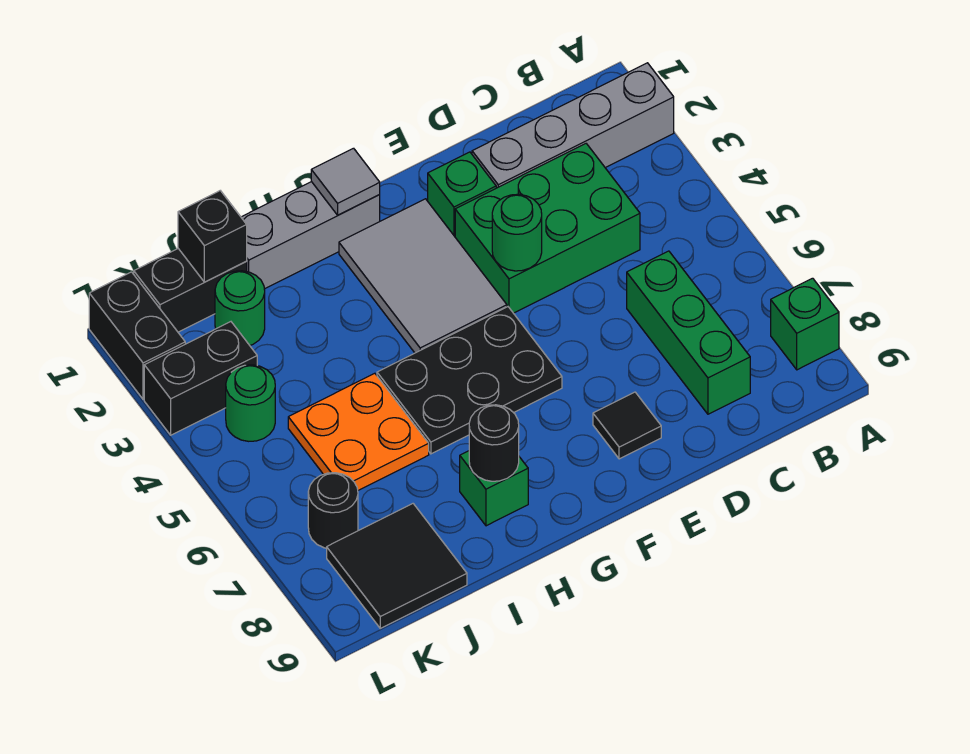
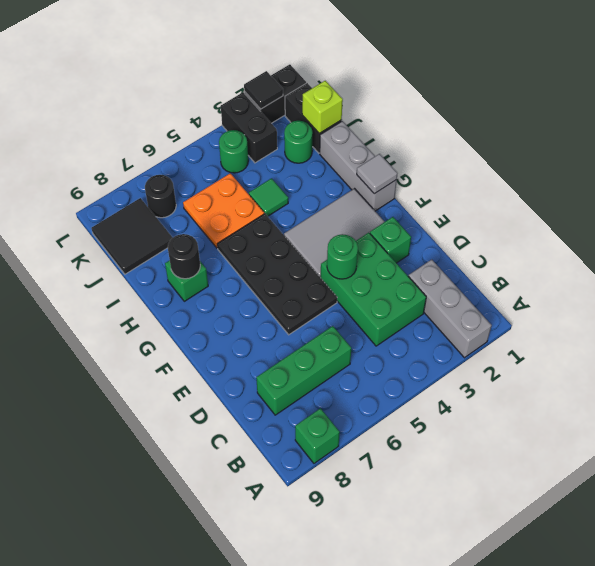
grey brick A2:D2 level 1 -> grey brick A2:C2 level 1
black tile E8 level 1 -> black tile L2 level 2
black plate F5:H6 level 1 -> black plate E5:H6 level 1
none -> green tile I4 level 1
black brick J1 level 2 -> lime brick J1 level 2

